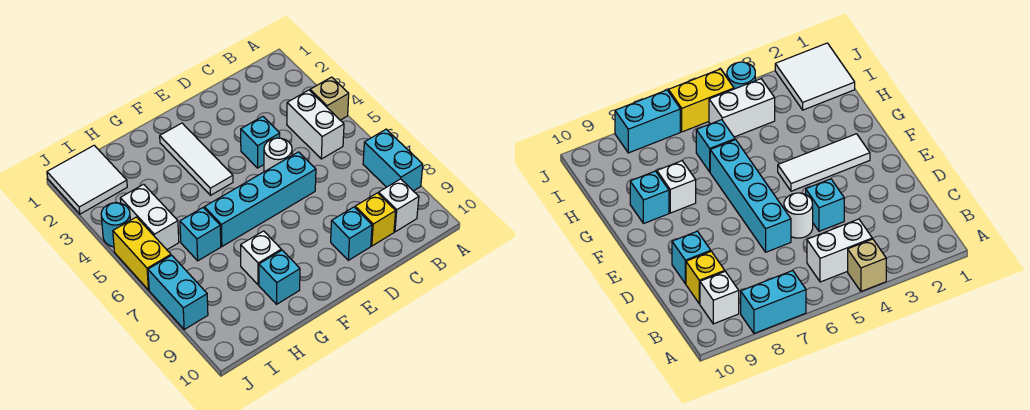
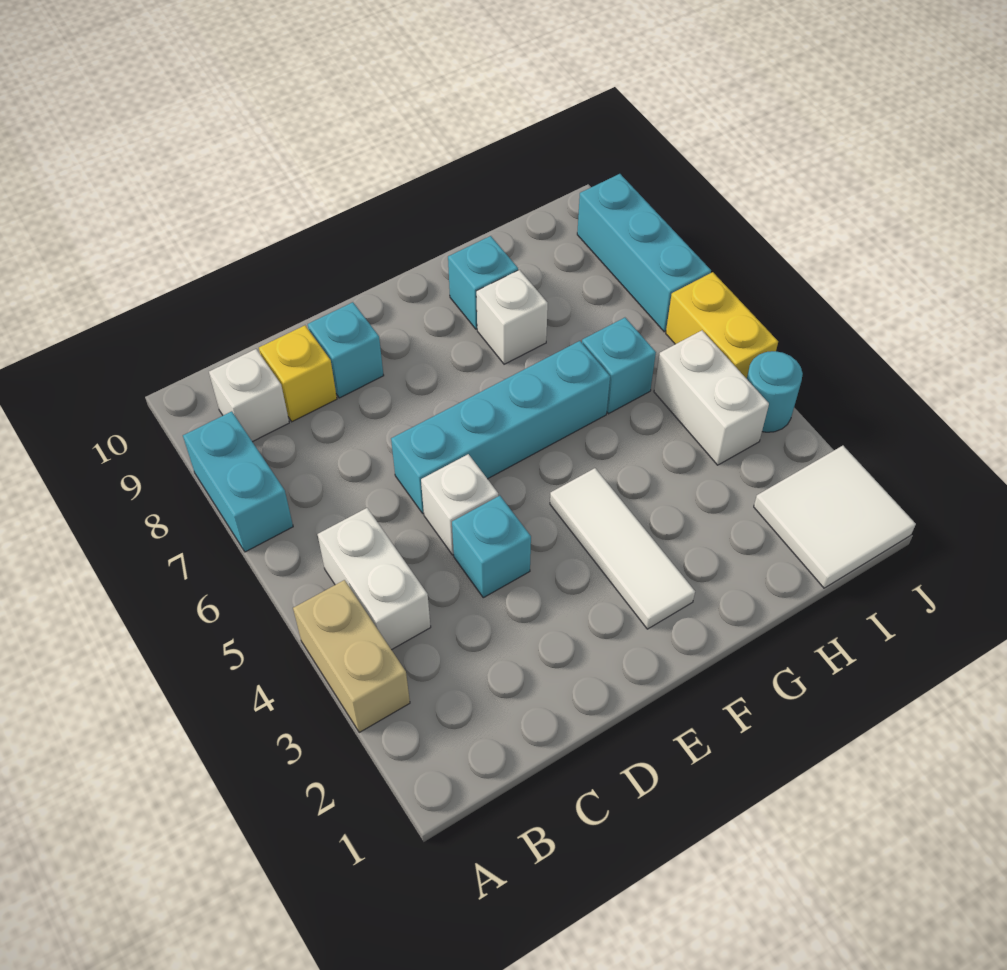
tan brick A4 level 1 -> tan brick A3:A4 level 1
white round brick D5 level 1 -> white brick D5 level 1
cyan brick J7:J8 level 1 -> cyan brick J7:J9 level 1

